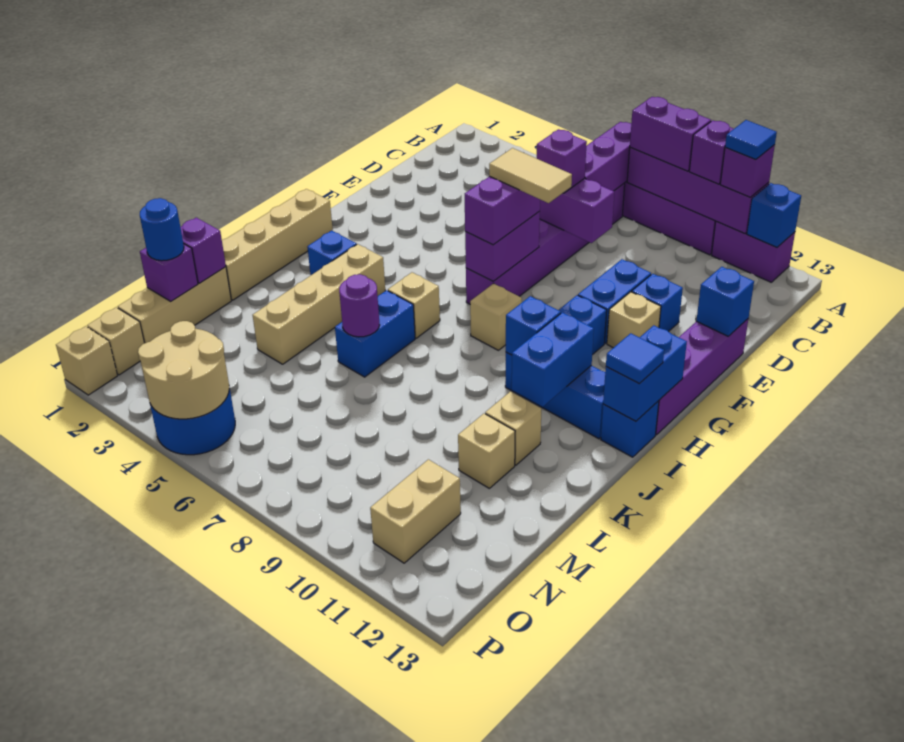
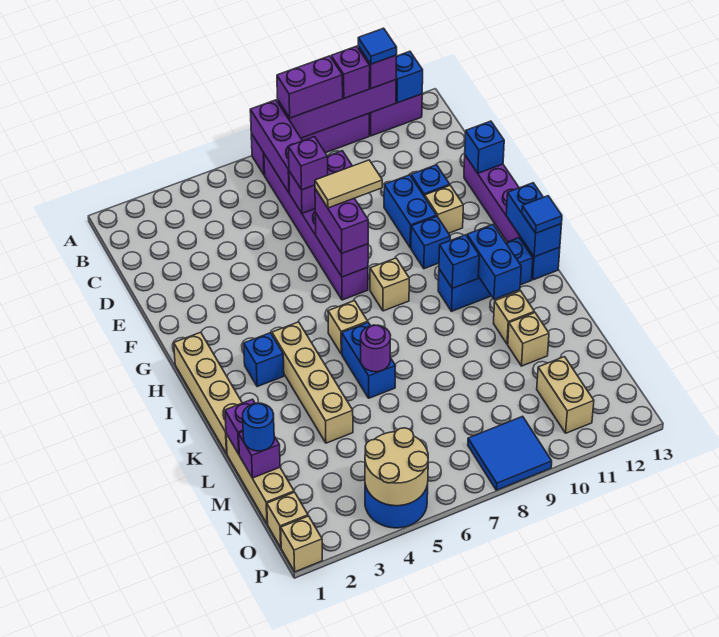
none -> blue tile O8:P9 level 1

